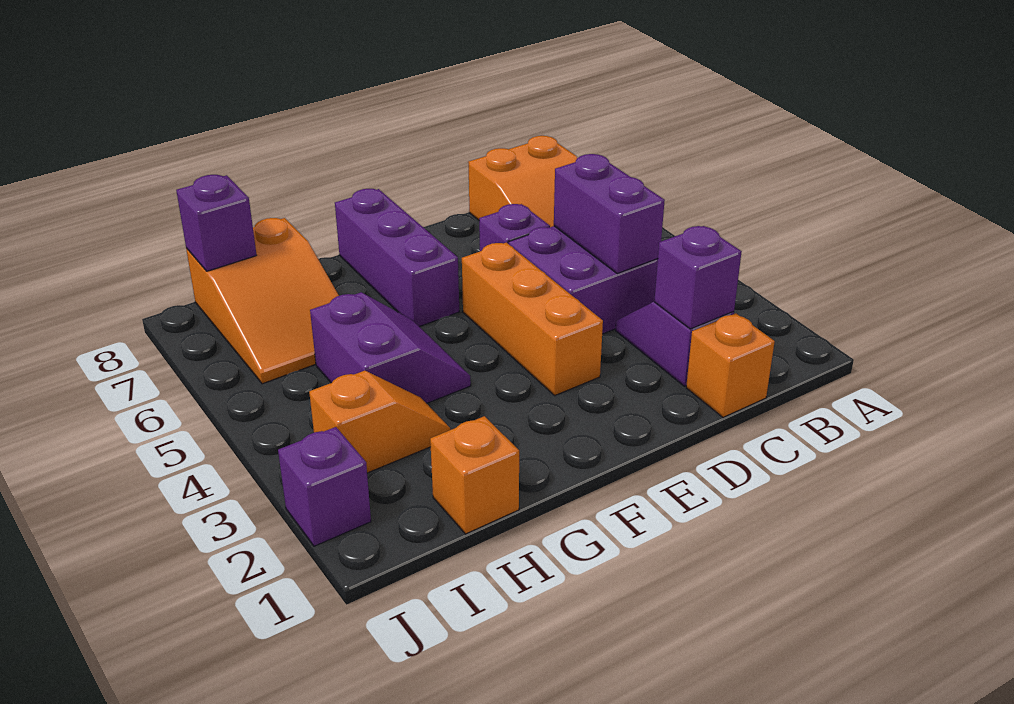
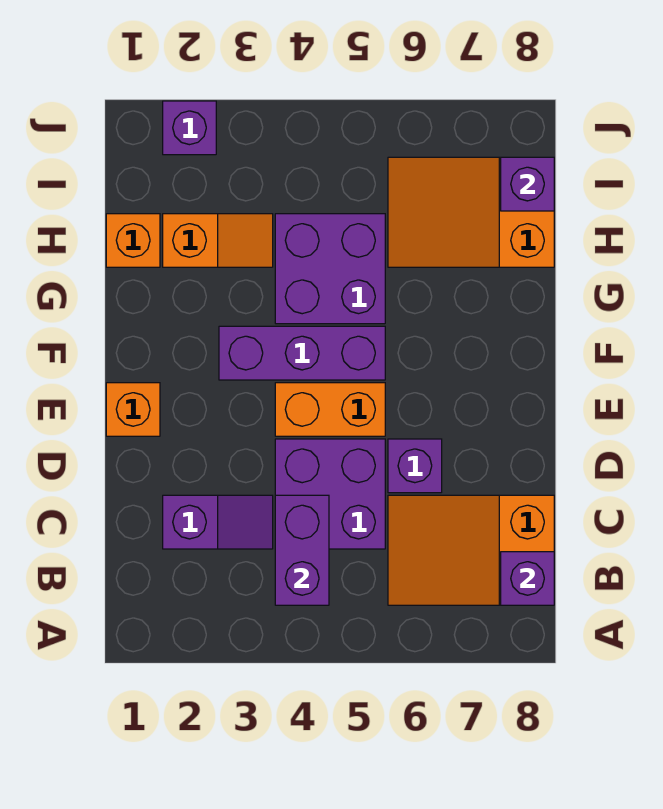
orange brick C1 level 1 -> orange brick E1 level 1
purple brick C2 level 2 -> purple brick B8 level 2
purple brick C4:C5 level 2 -> purple brick B4:C4 level 2
orange brick E3:E5 level 1 -> orange brick E4:E5 level 1
purple brick F6:F8 level 1 -> purple brick F3:F5 level 1
purple slope G4:H5 level 1 top H -> purple brick G4:H5 level 1
orange slope H3:I3 level 1 top I -> orange slope H2:H3 level 1 top 2

